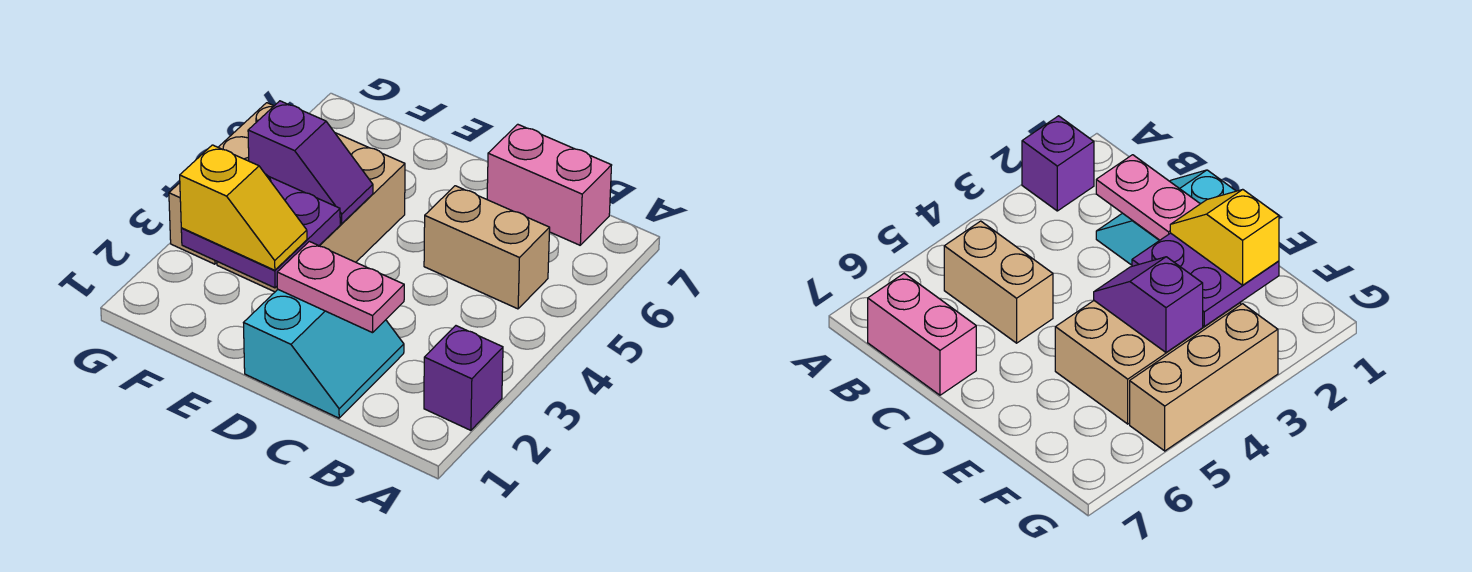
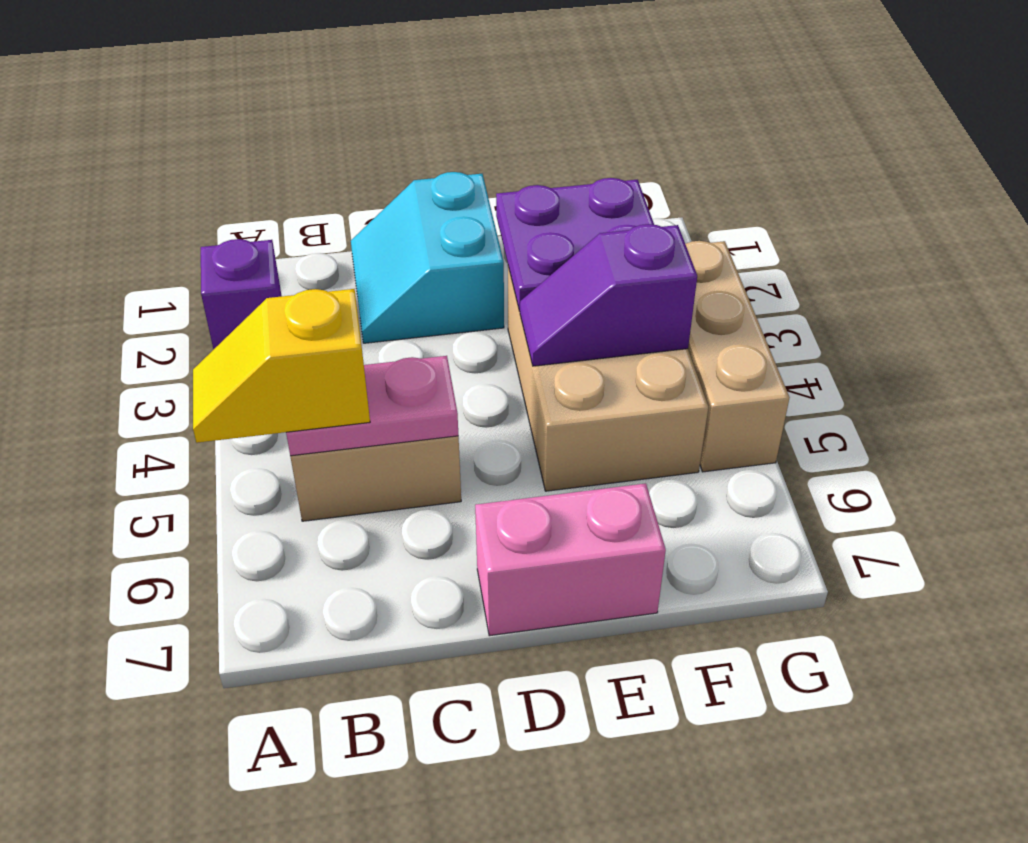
pink brick B7:C7 level 1 -> pink brick D7:E7 level 1
pink plate C2:D2 level 2 -> pink plate B5:C5 level 2
yellow slope E2:F2 level 3 top F -> yellow slope A5:B5 level 3 top B

